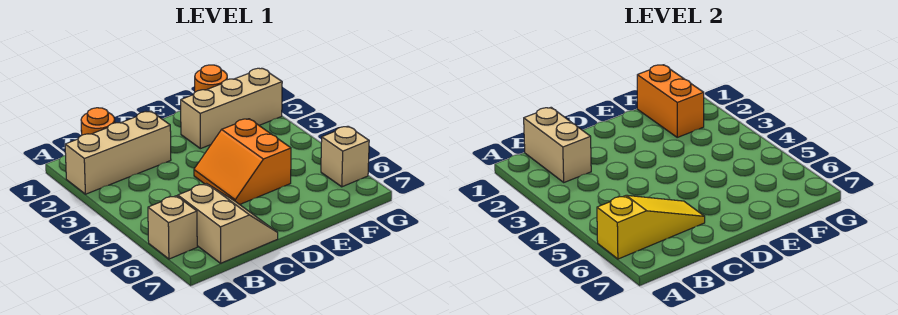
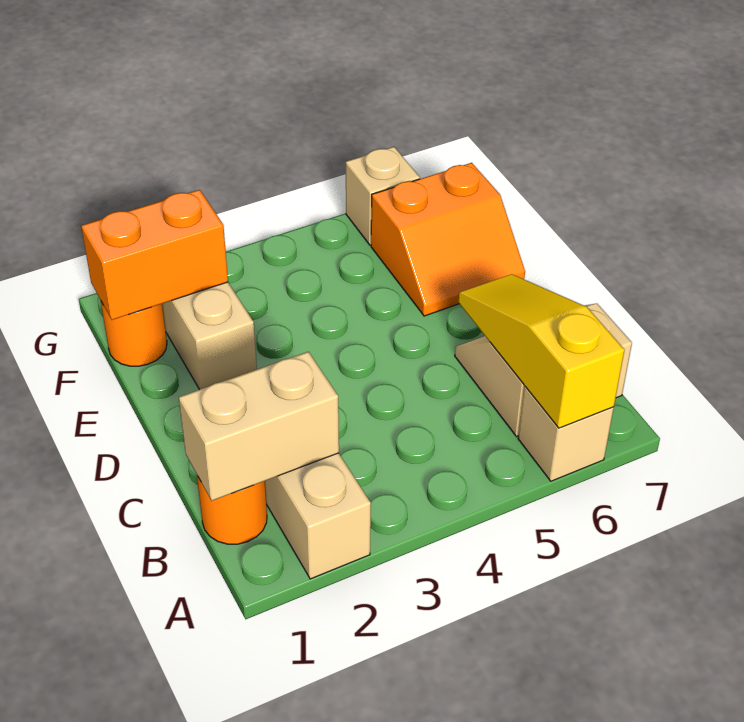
orange slope D4:E5 level 1 top E -> orange slope E6:F7 level 1 top F

